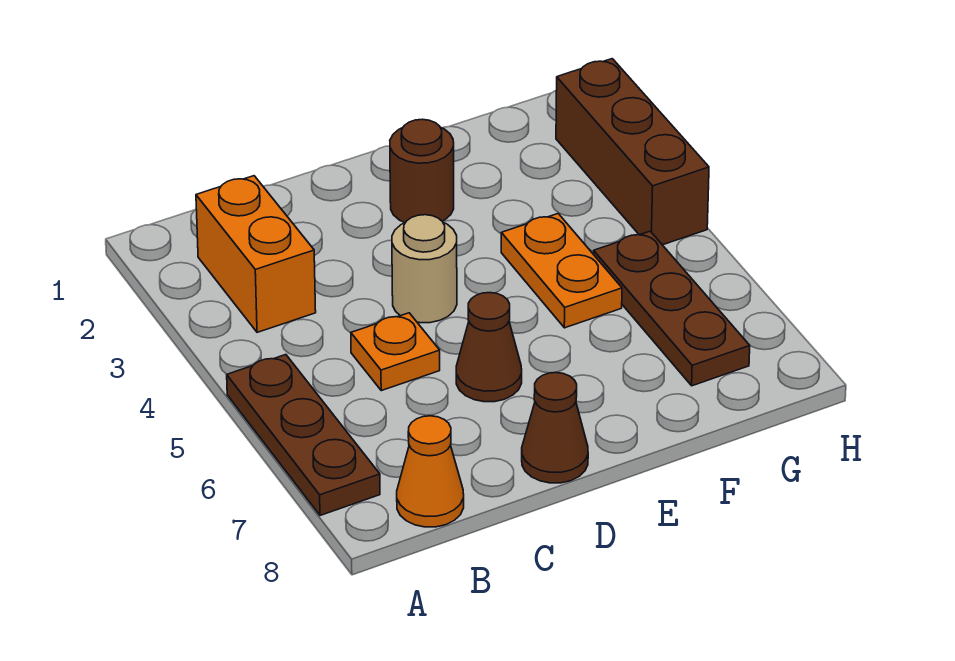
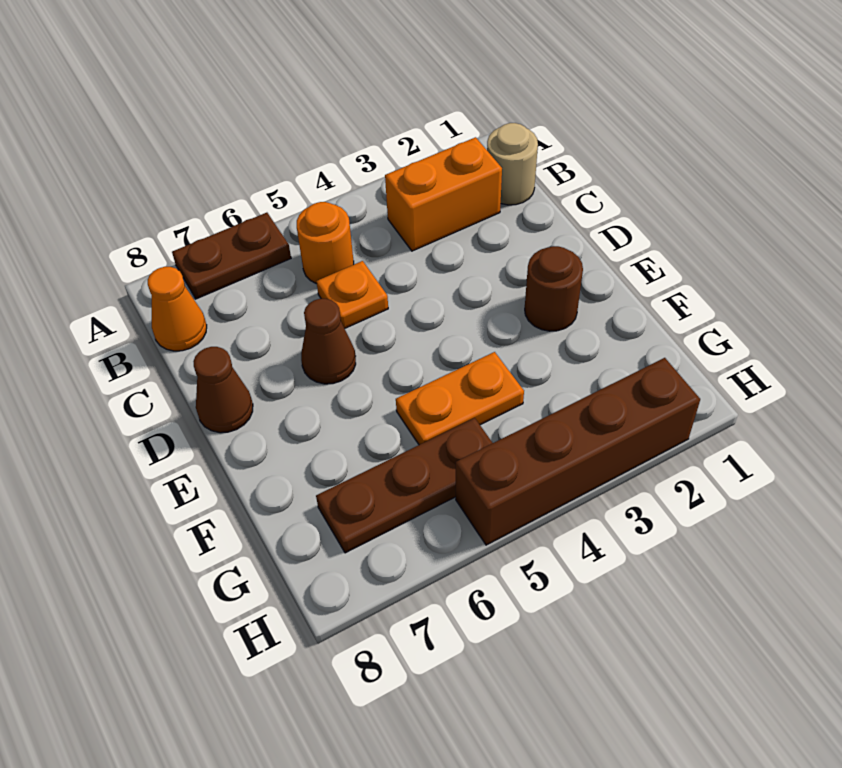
brown plate A5:A7 level 1 -> brown plate A6:A7 level 1
none -> orange round brick B5 level 1
tan round brick D4 level 1 -> tan round brick B1 level 1
brown brick H2:H4 level 1 -> brown brick H2:H5 level 1

